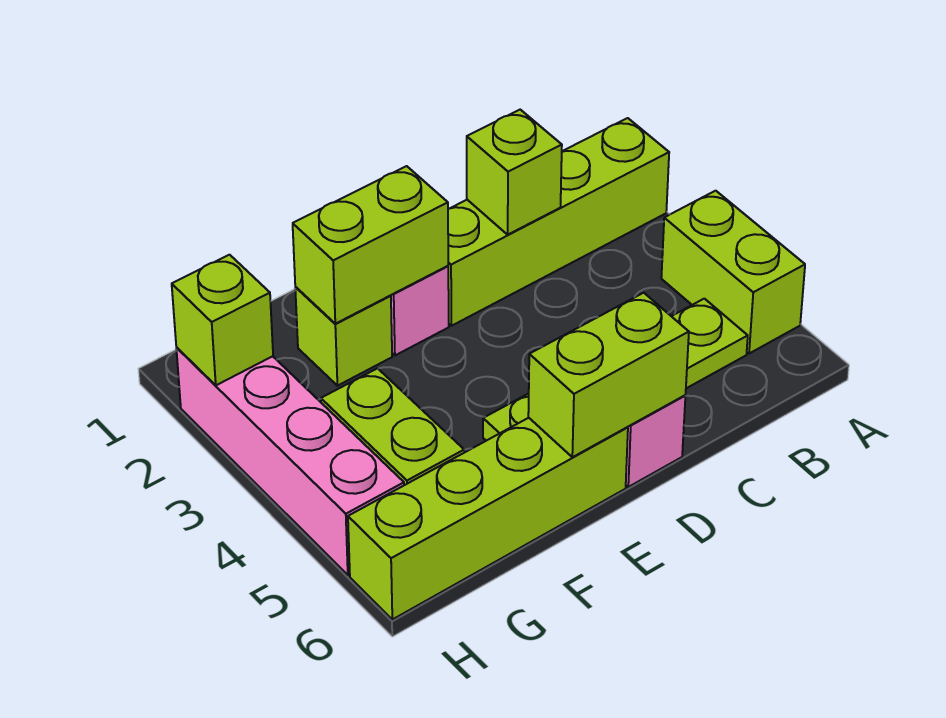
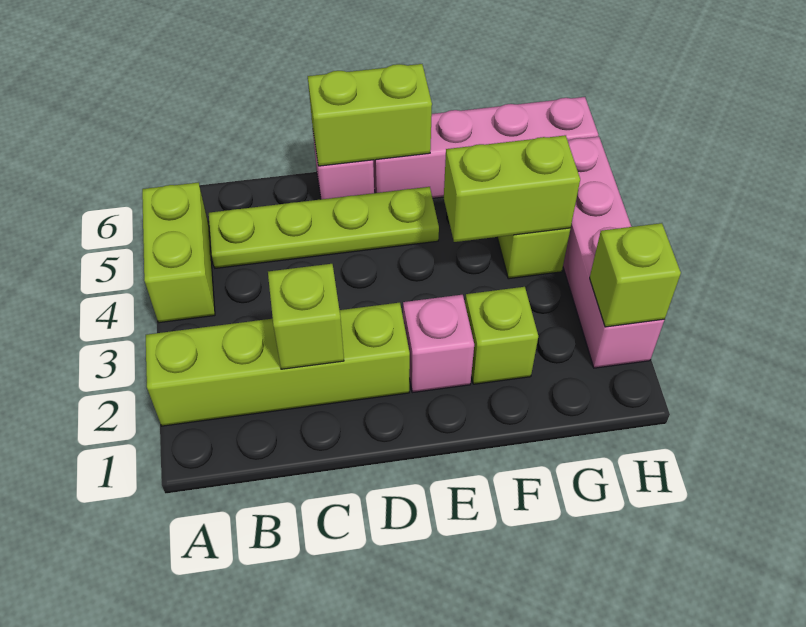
lime brick E2:F2 level 2 -> lime brick F4:G4 level 2
lime brick E6:H6 level 1 -> pink brick E6:H6 level 1

